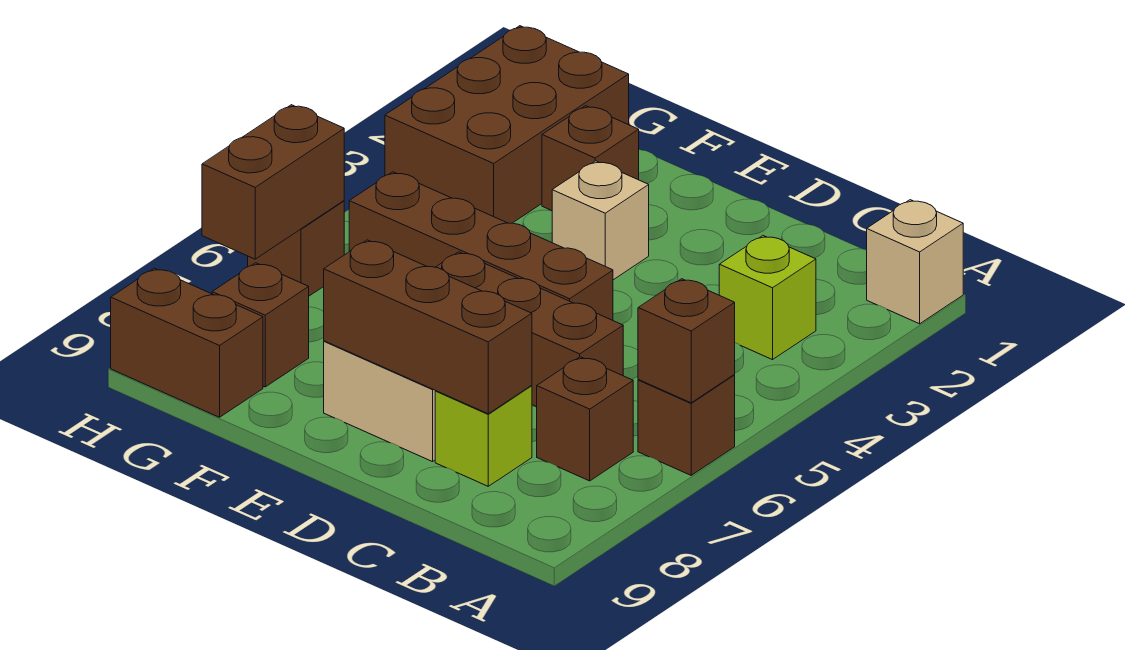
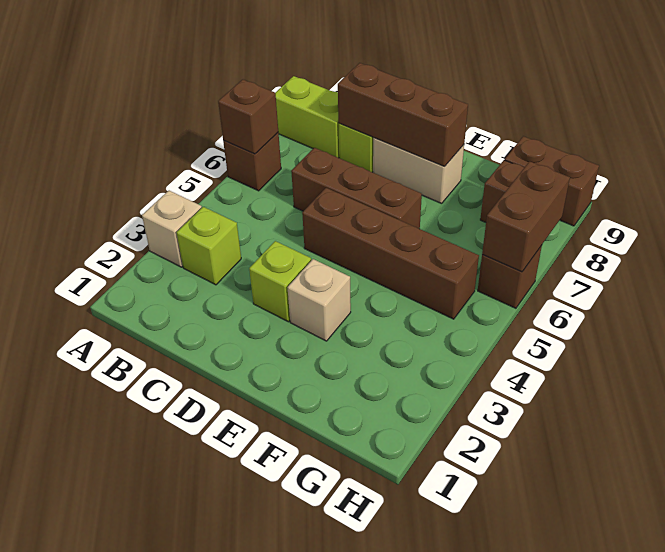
tan brick A1 level 1 -> tan brick A3 level 1
none -> lime brick A8:B8 level 1
brown brick B7 level 1 -> none
none -> lime brick D3 level 1
brown brick F2 level 1 -> none
brown brick G1:H3 level 1 -> none

